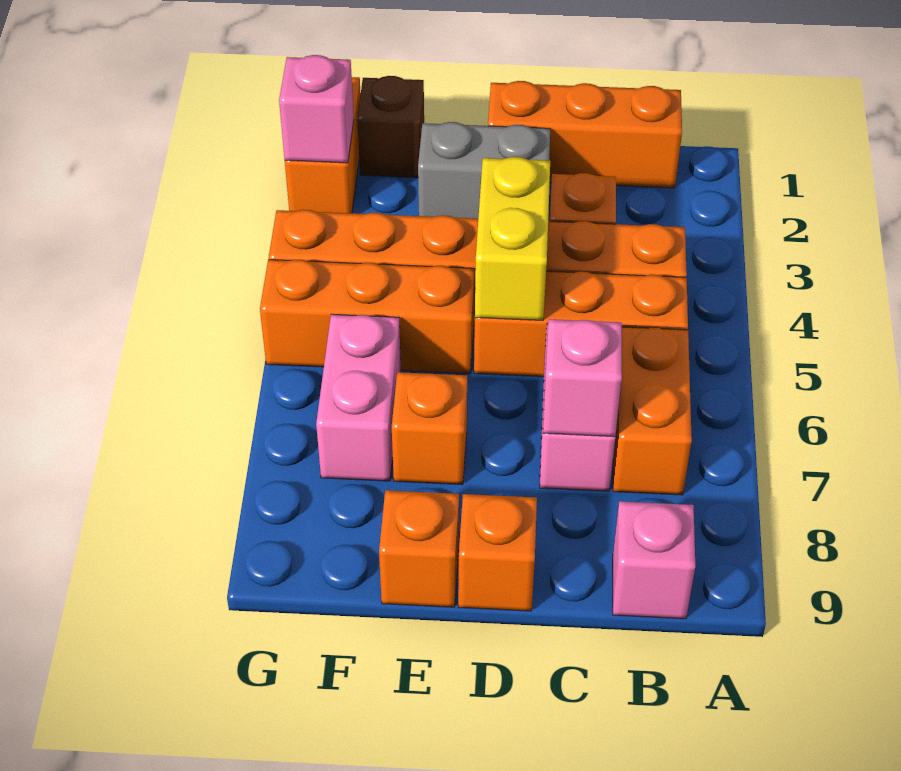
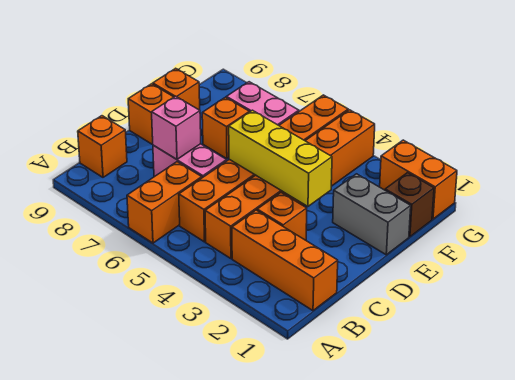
orange brick B1:D1 level 1 -> orange brick B1:B3 level 1
orange brick B6:B7 level 1 -> orange brick A6:B6 level 1
pink brick B9 level 1 -> orange brick B9 level 1
grey brick D2:E2 level 1 -> grey brick E1:E2 level 1
yellow brick D4:D5 level 2 -> yellow brick D3:D5 level 2
pink brick G2 level 2 -> none

